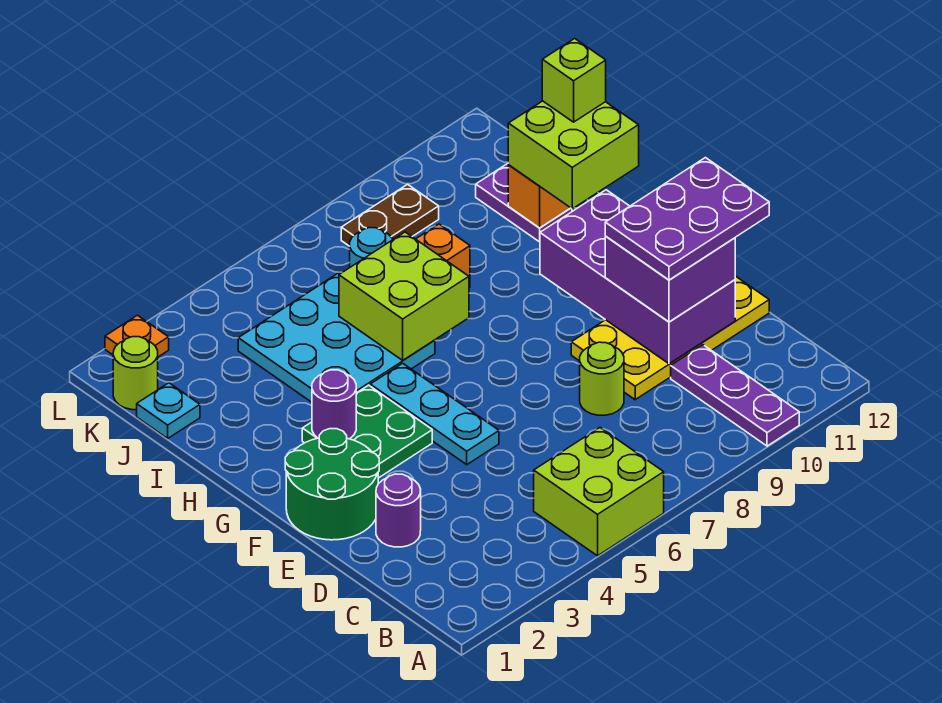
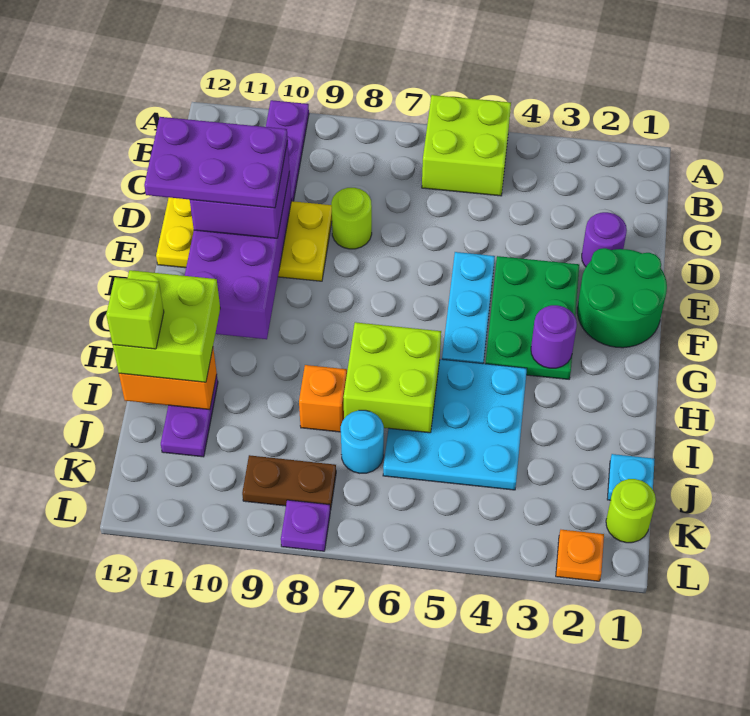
green plate F3:G4 level 1 -> green plate E3:G4 level 1
none -> purple plate L8 level 1

